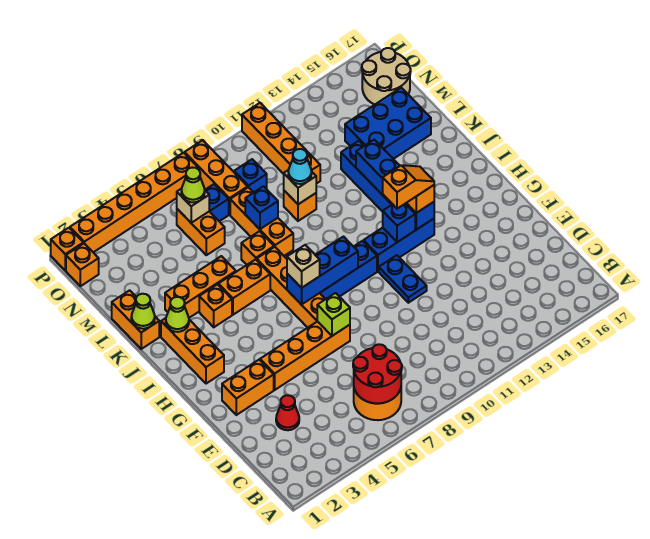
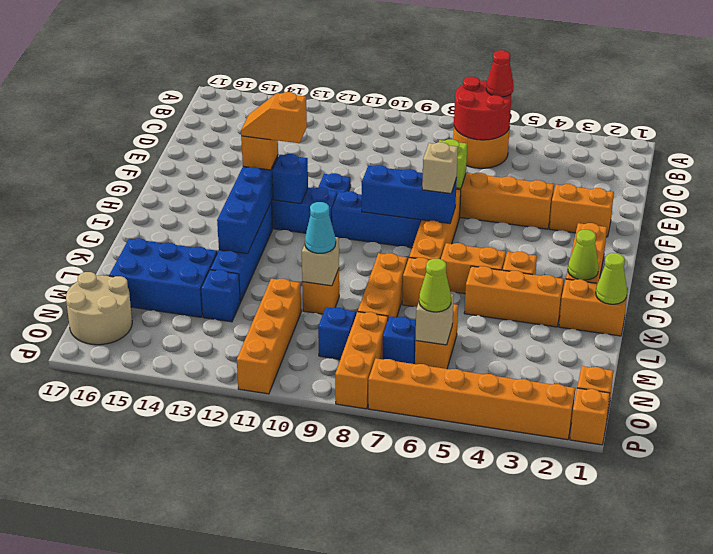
red cone D3 level 1 -> red cone B6 level 3
orange brick K1:L1 level 1 -> orange brick K1:K2 level 1
blue brick L8 level 2 -> blue brick M13 level 1

